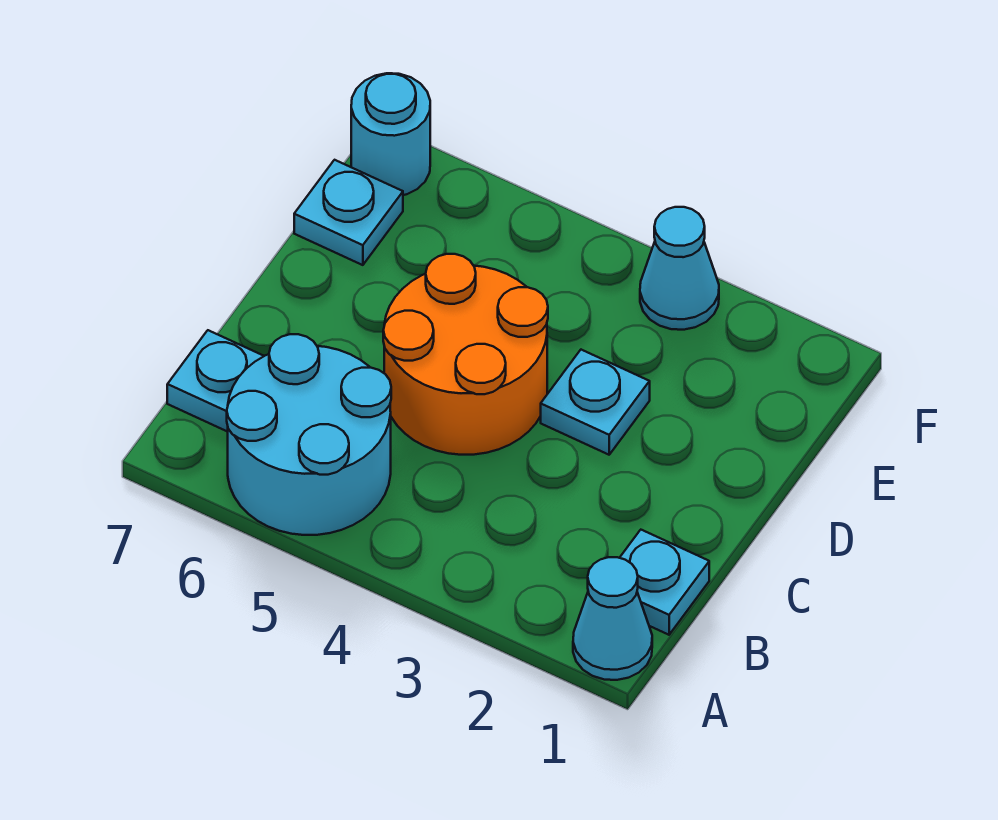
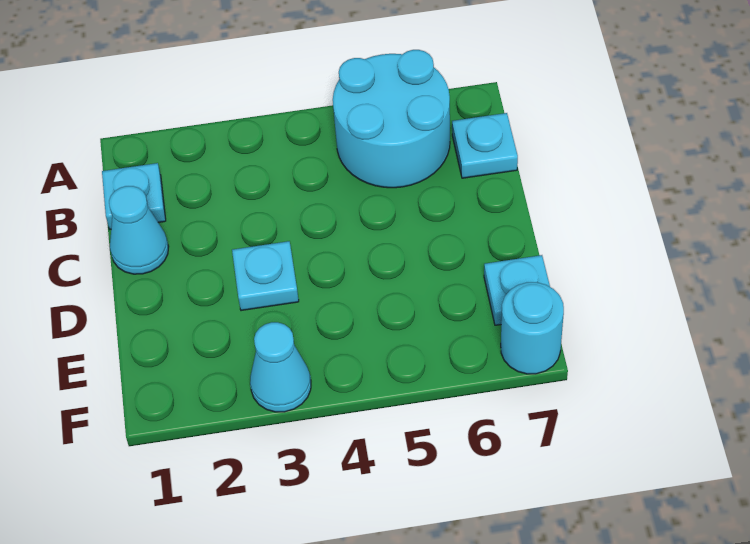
cyan cone A1 level 1 -> cyan cone C1 level 1
orange round brick C4:D5 level 1 -> none

